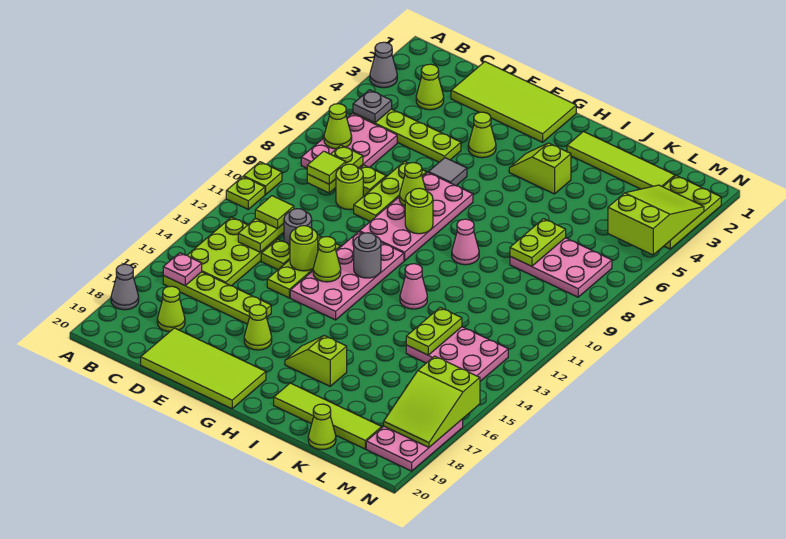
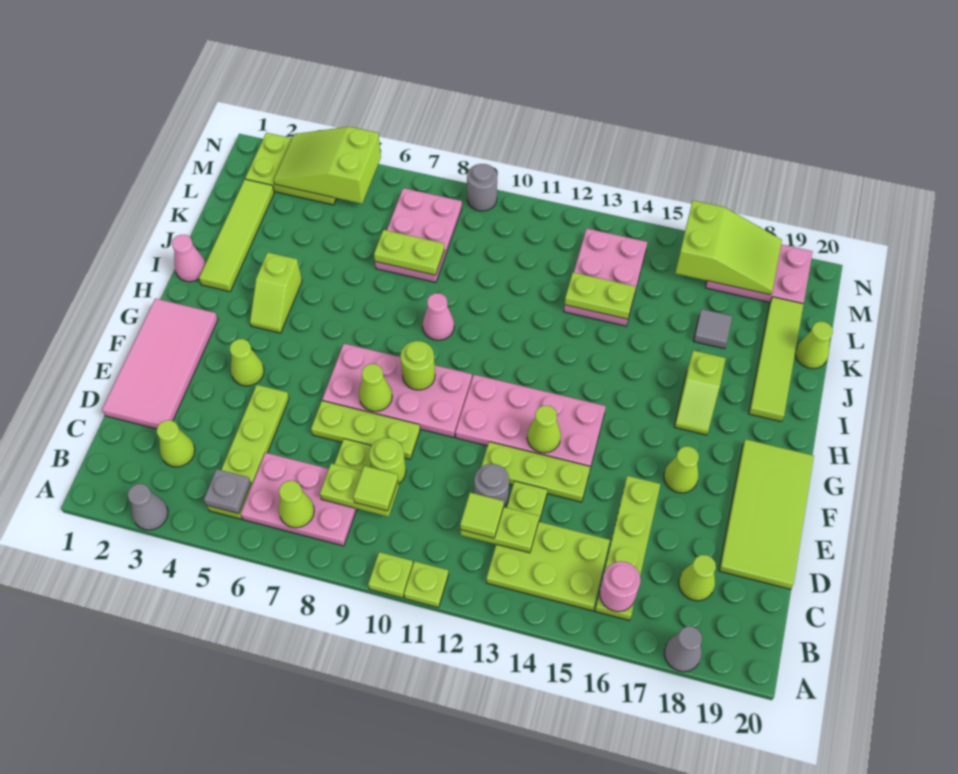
pink plate B16 level 2 -> pink round brick B16 level 2
lime tile D1:G2 level 1 -> pink tile D1:G2 level 1
lime round brick E13 level 2 -> none
grey tile F6 level 1 -> grey tile K17 level 1
grey round brick G12 level 2 -> grey round brick N9 level 1
pink cone I12 level 1 -> pink cone I1 level 1

